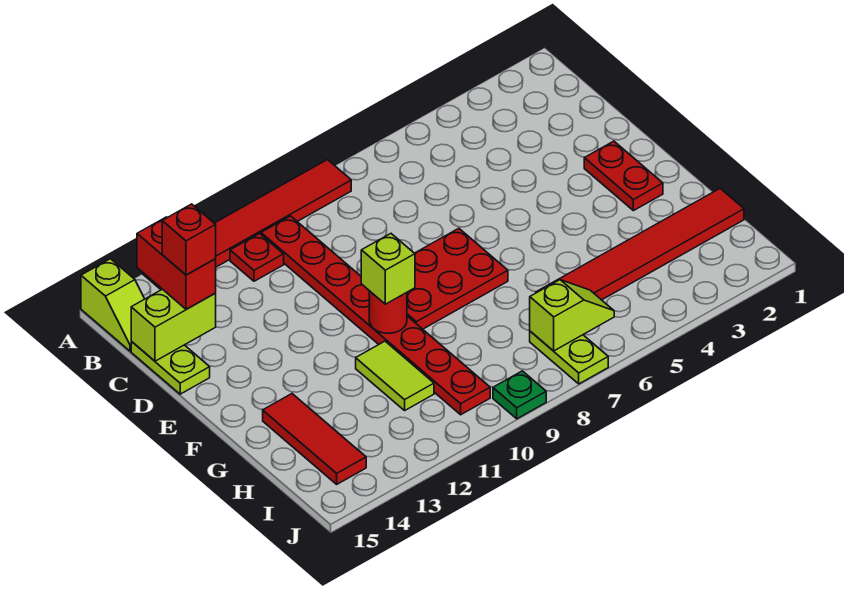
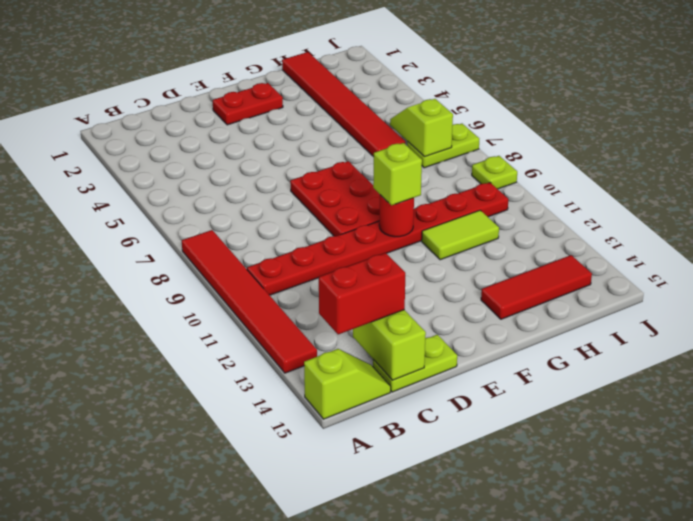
red plate B11 level 1 -> none
red brick C14 level 4 -> none
green plate J9 level 1 -> lime plate J9 level 1

